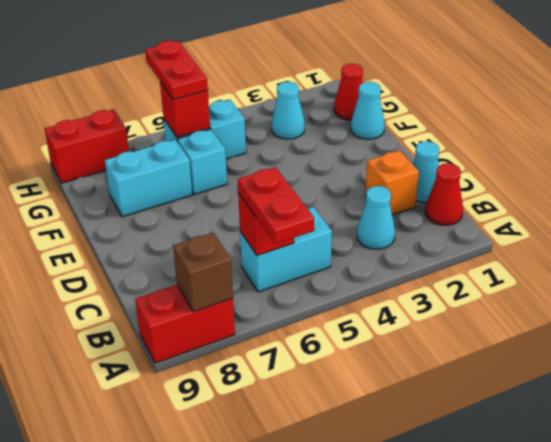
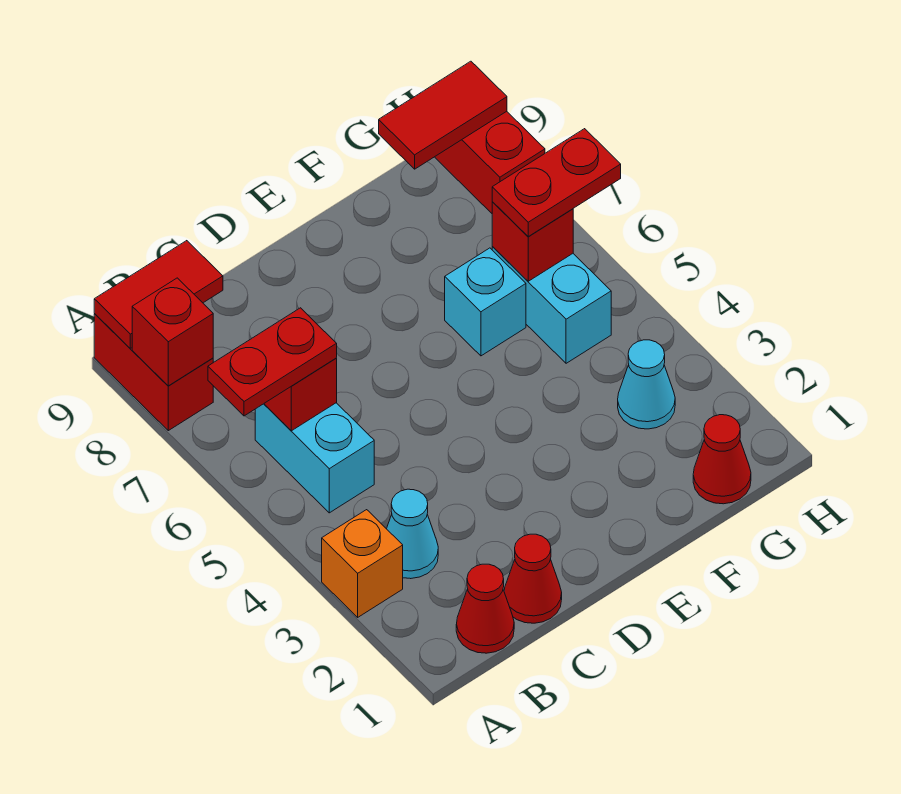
brown brick A8 level 2 -> red brick A8 level 2
none -> red tile A9:B9 level 2
cyan cone C1 level 1 -> red cone C1 level 1
orange brick C2 level 1 -> orange brick A3 level 1
cyan cone F1 level 1 -> none
cyan brick F7:F8 level 1 -> none
none -> red tile G9:H9 level 2

